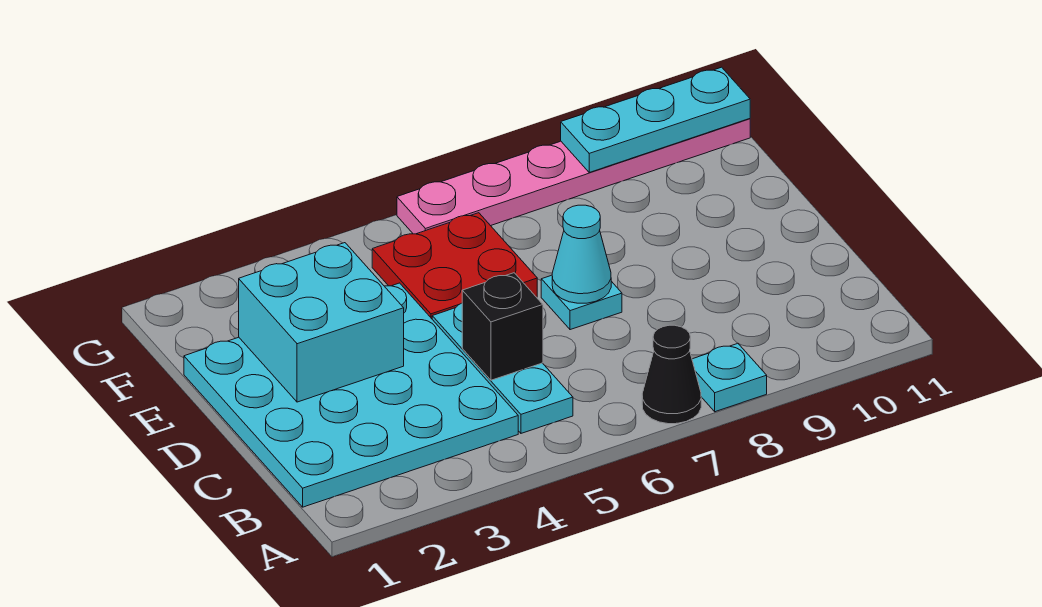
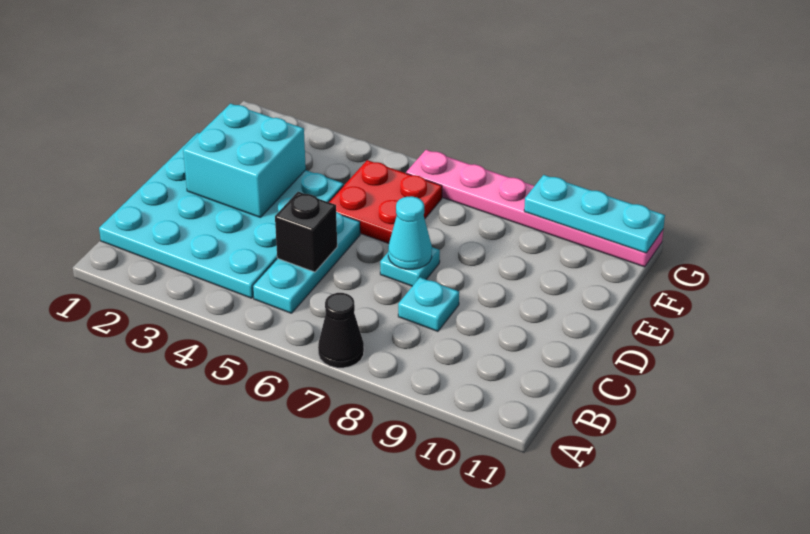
cyan plate A8 level 1 -> cyan plate C8 level 1

